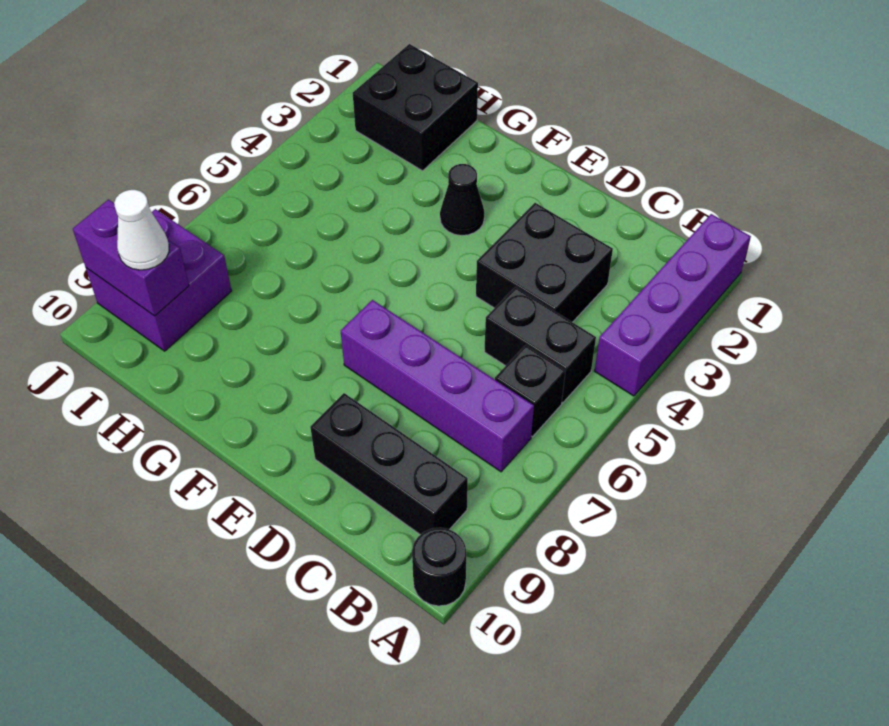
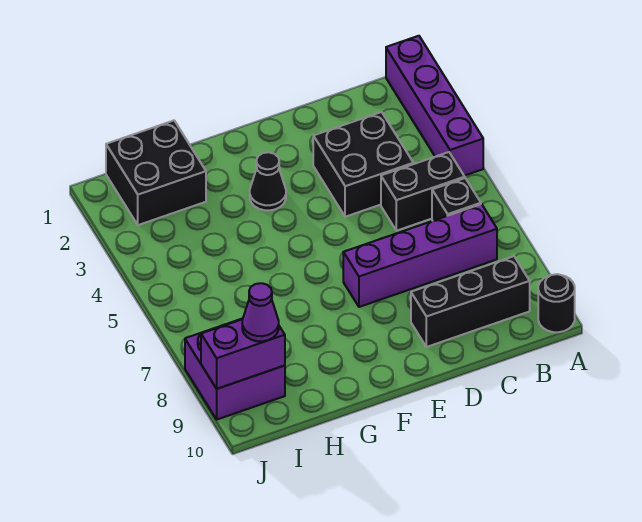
white cone I9 level 3 -> purple cone I9 level 3

